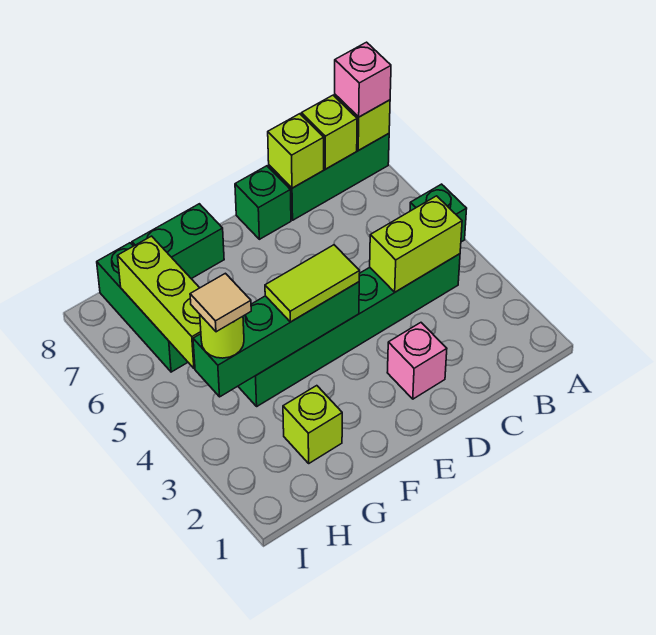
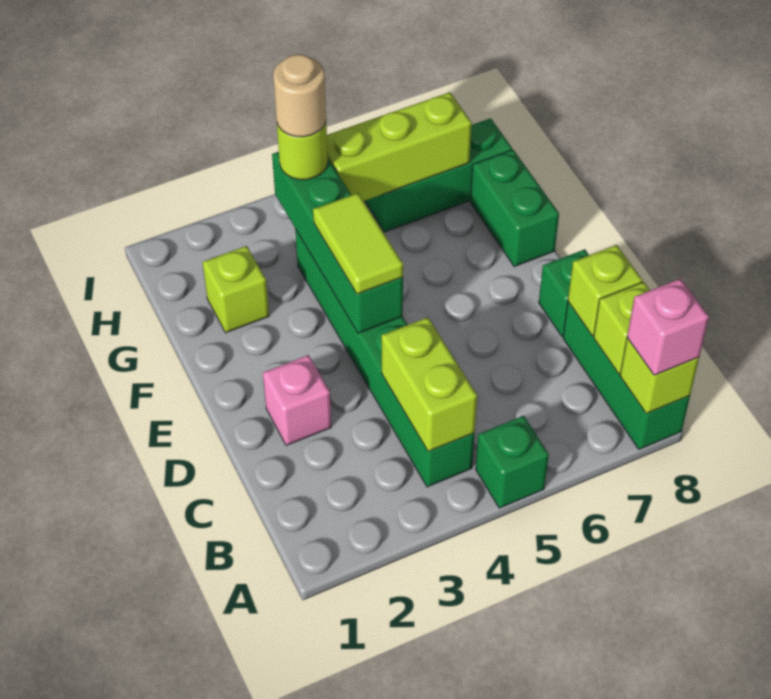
tan tile H4 level 4 -> tan round brick H4 level 4

